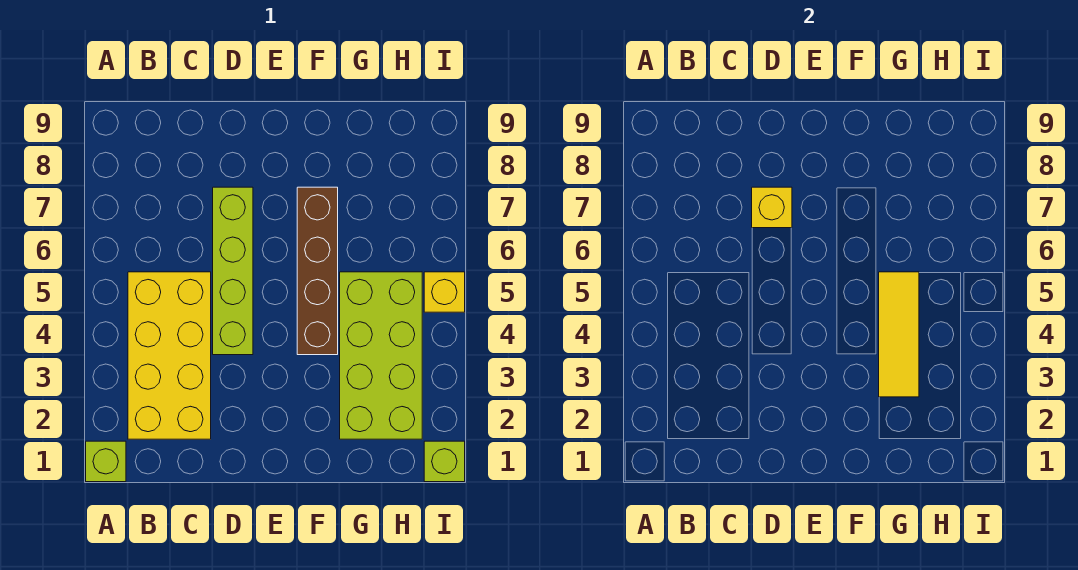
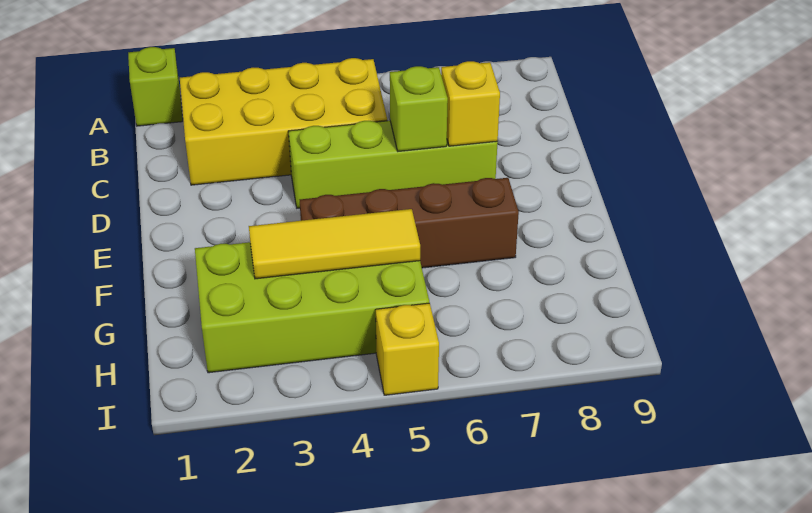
lime brick I1 level 1 -> lime brick D6 level 2

